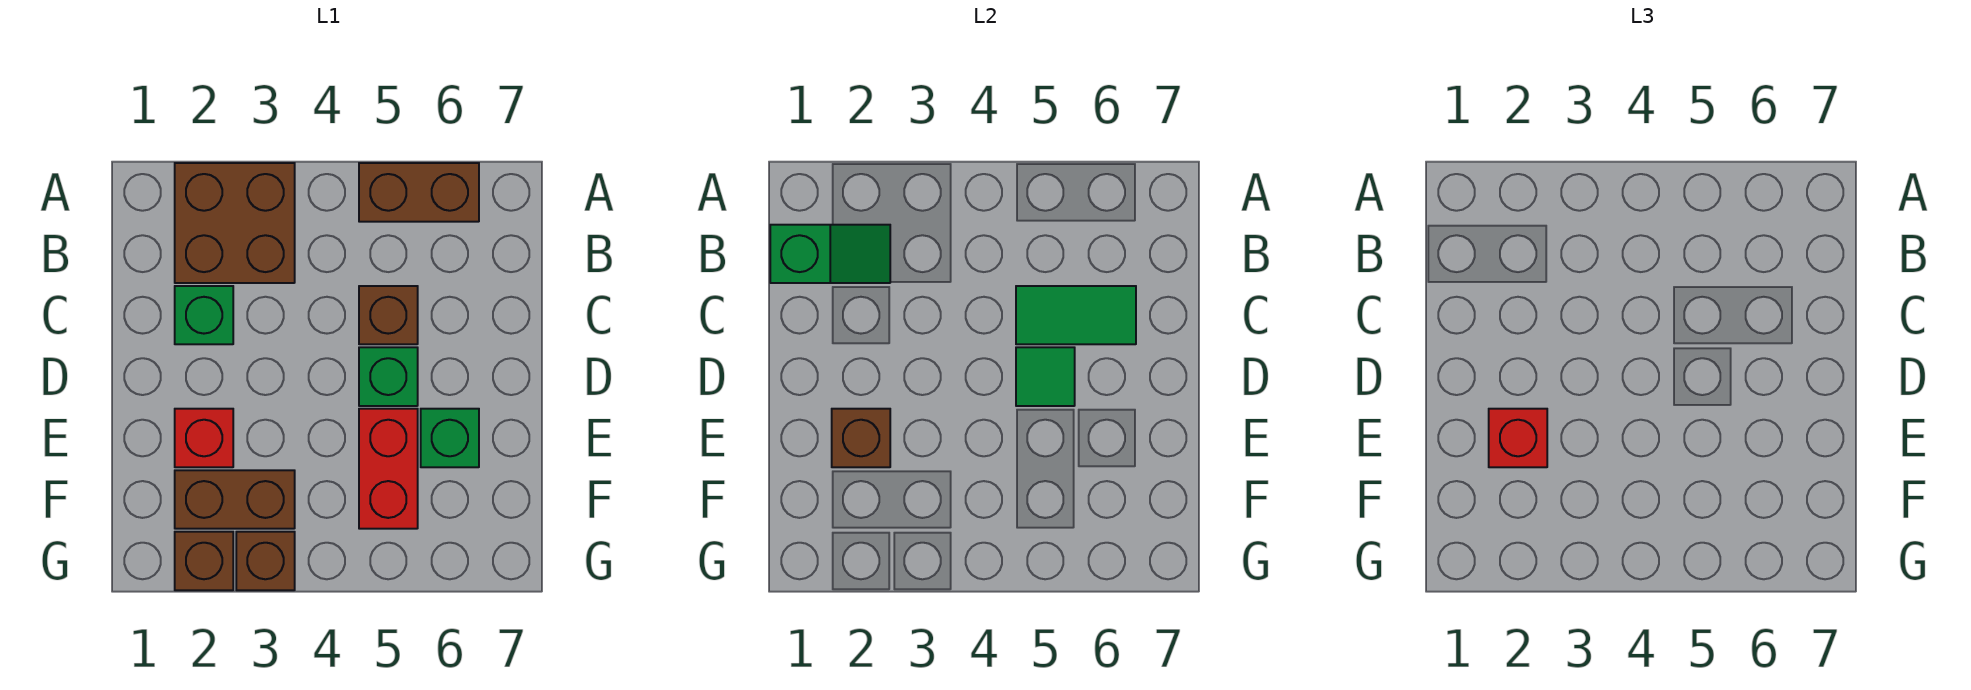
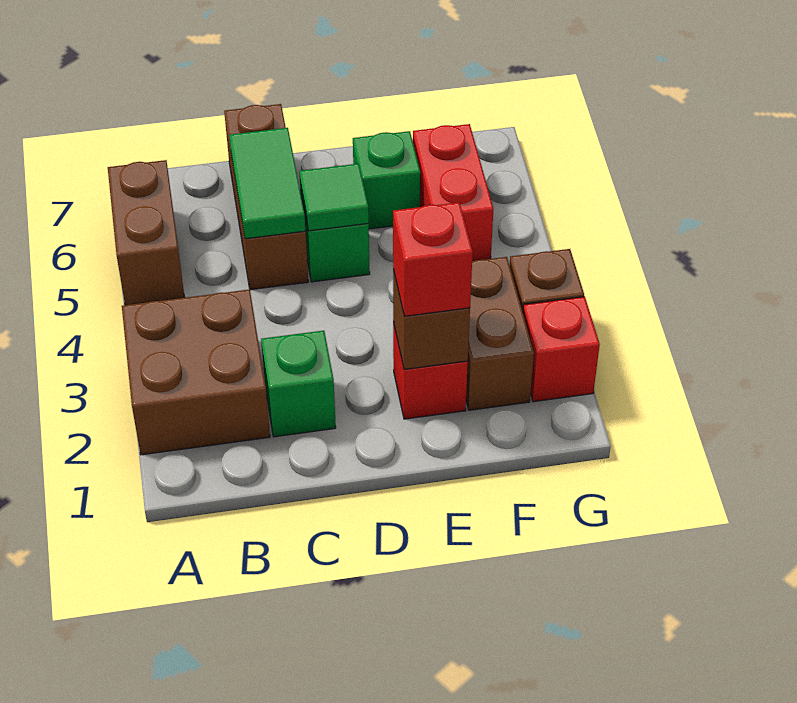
green slope B1:B2 level 2 top 1 -> none
brown brick C5 level 1 -> brown brick C5:C7 level 1
red brick E5:F5 level 1 -> red brick F5:F6 level 1
brown brick G2 level 1 -> red brick G2 level 1

